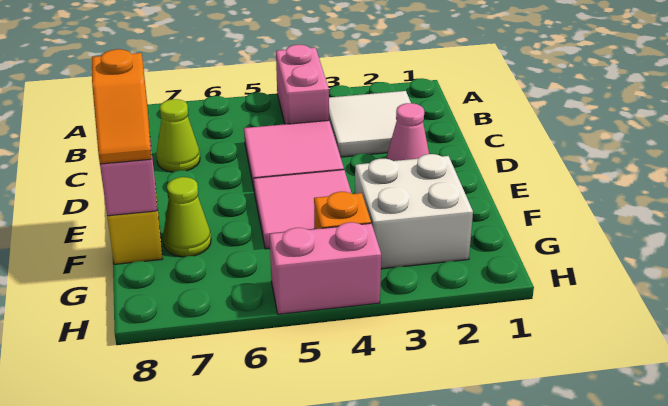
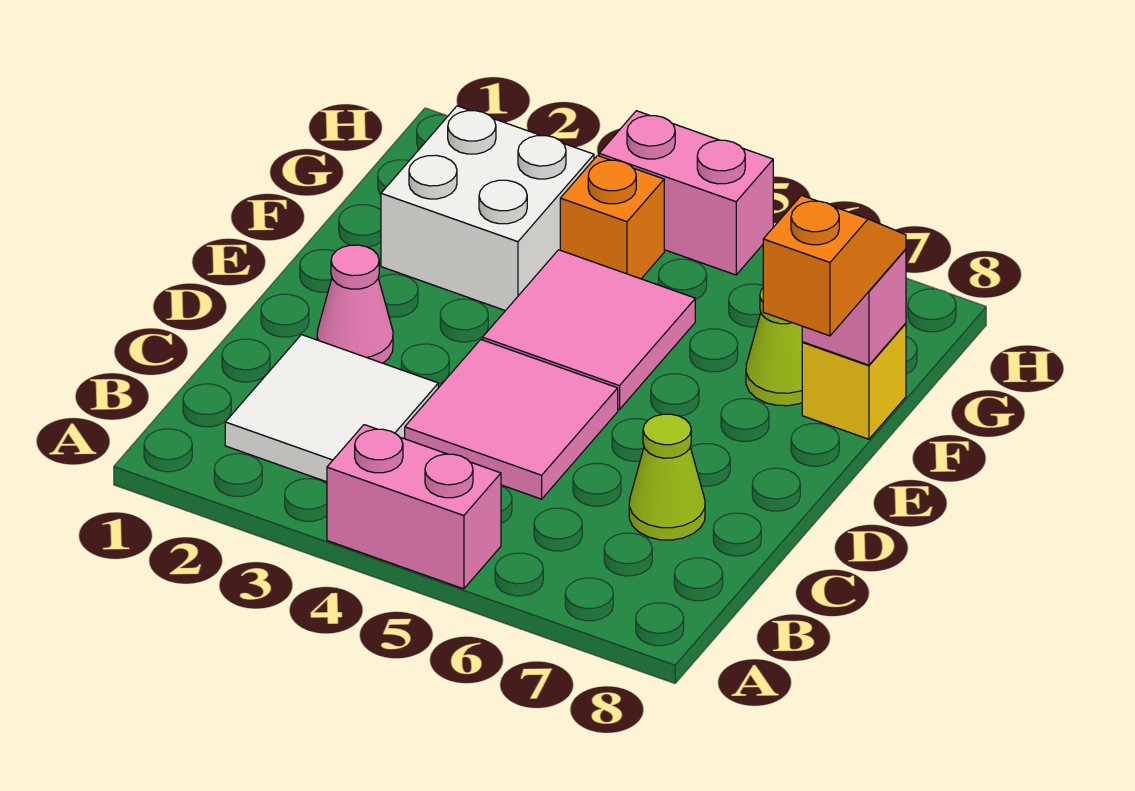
pink brick A4:B4 level 1 -> pink brick A4:A5 level 1

